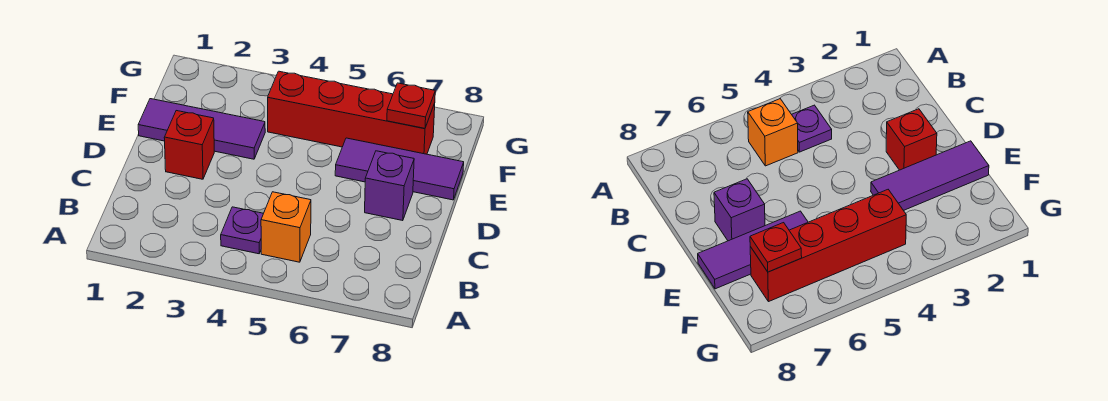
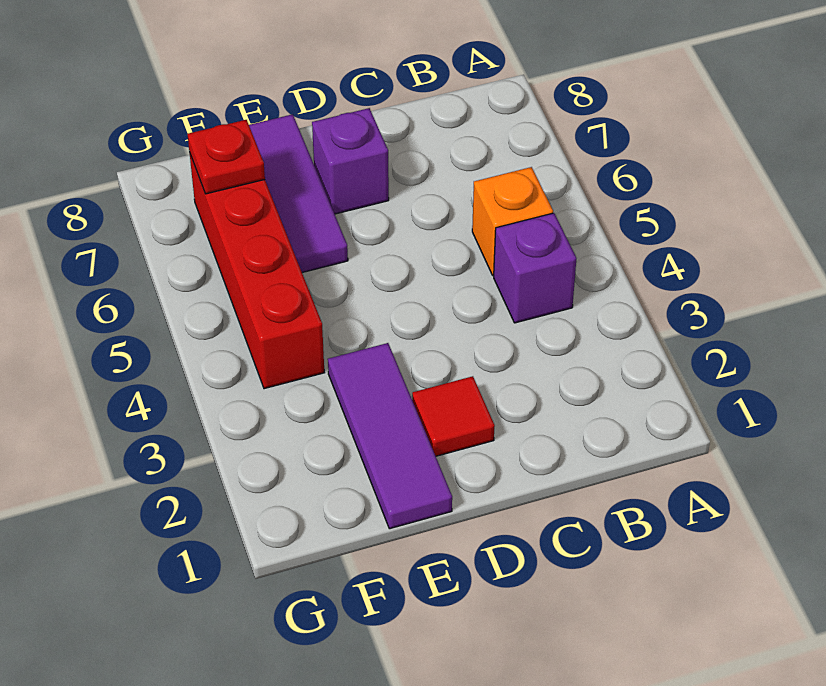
purple plate B4 level 1 -> purple brick B4 level 1
red brick D2 level 1 -> red tile D2 level 1

